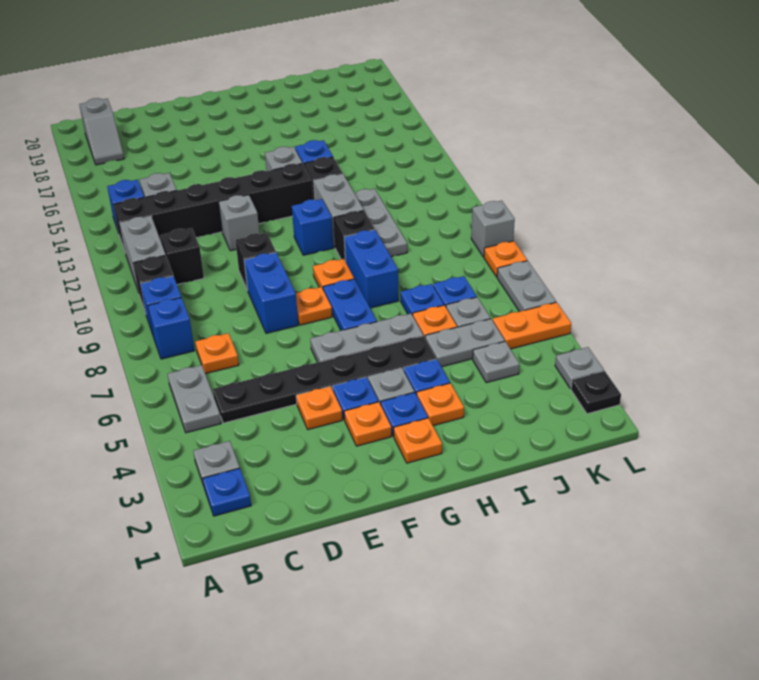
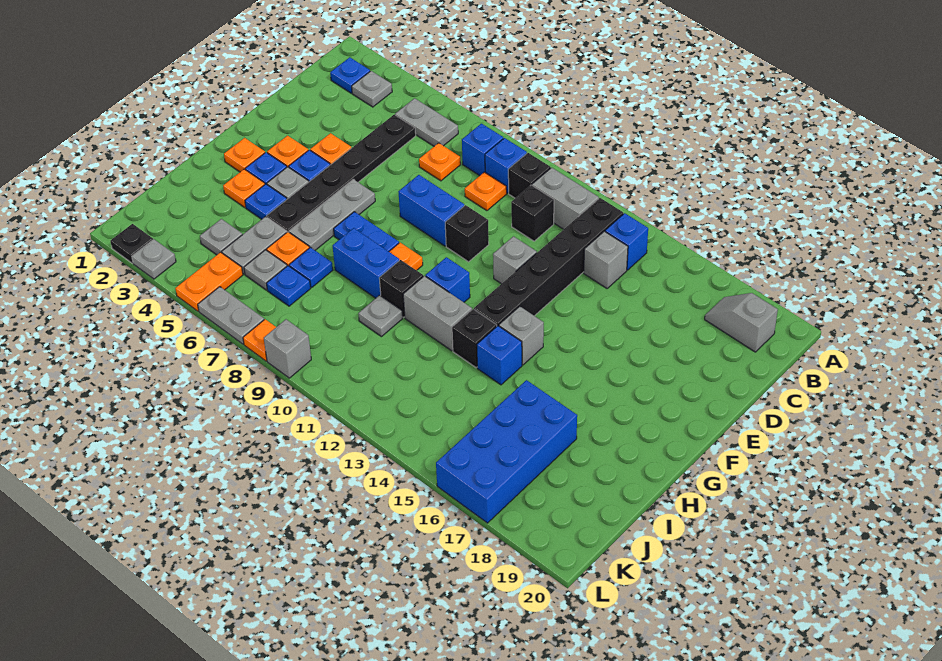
orange plate F8 level 1 -> orange plate C9 level 1
grey plate I10:I12 level 1 -> grey plate I10 level 1
none -> blue brick I16:L17 level 1

